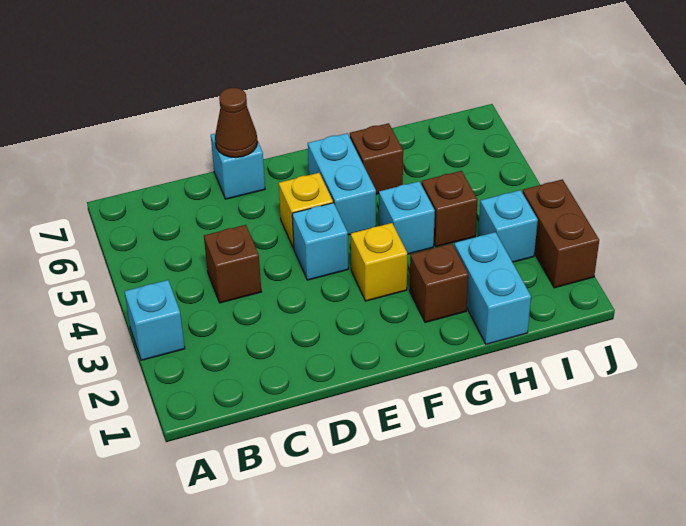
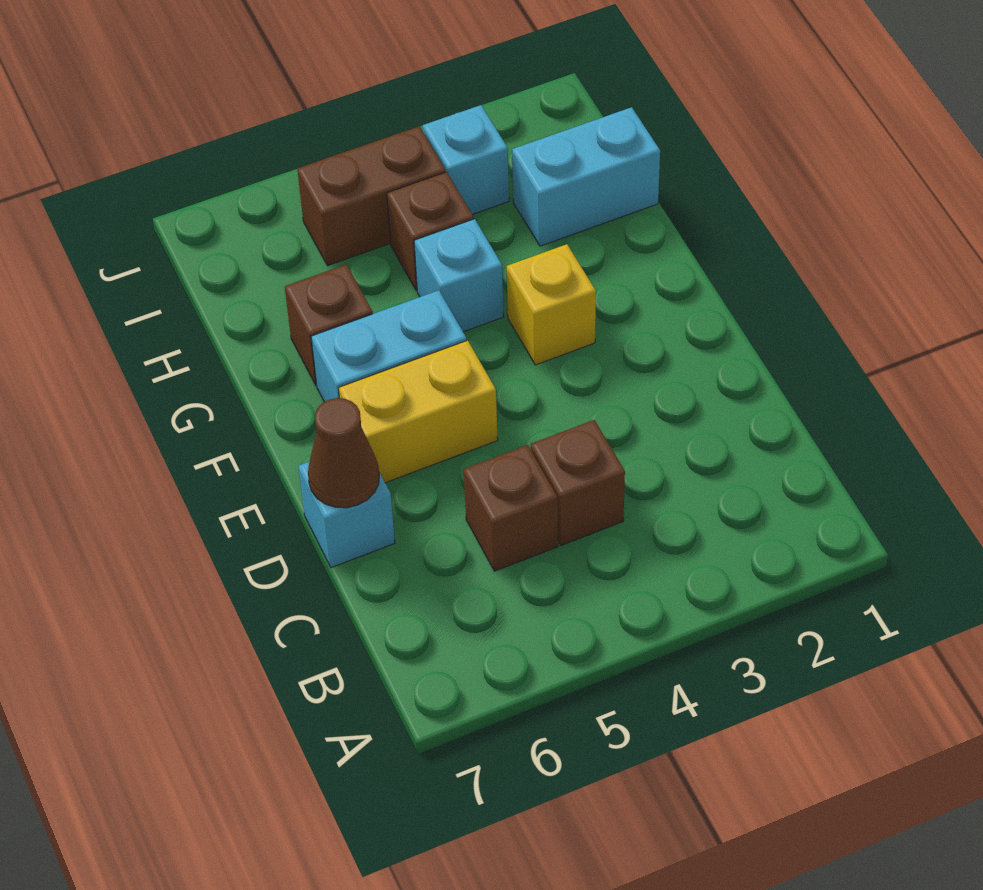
cyan brick A3 level 1 -> none
cyan brick E4 level 1 -> none
yellow brick E5 level 1 -> yellow brick E5:E6 level 1
brown brick G2 level 1 -> brown brick C5 level 1
brown brick J2:J3 level 1 -> brown brick I4:I5 level 1

